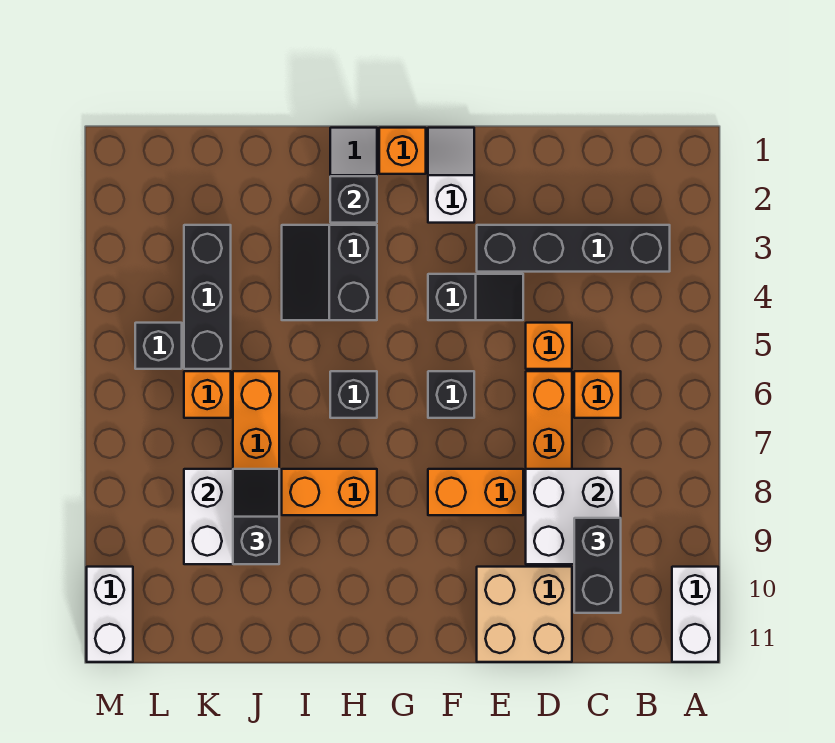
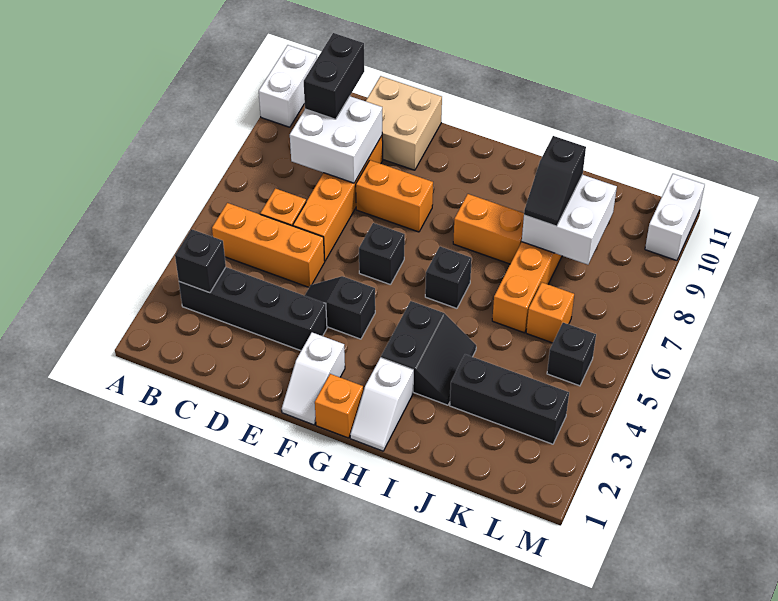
orange brick D5 level 1 -> orange brick B5:D5 level 1
black brick H2 level 2 -> black brick B3 level 2
black brick K3:K5 level 1 -> black brick J3:L3 level 1

